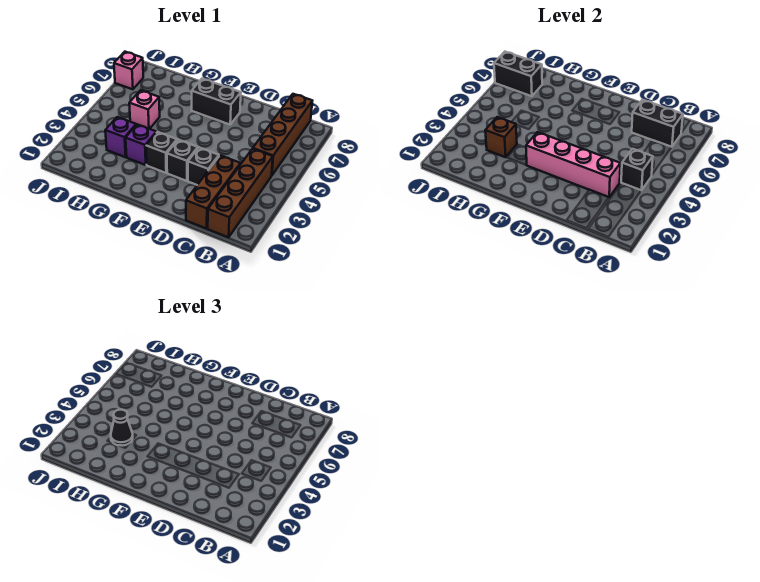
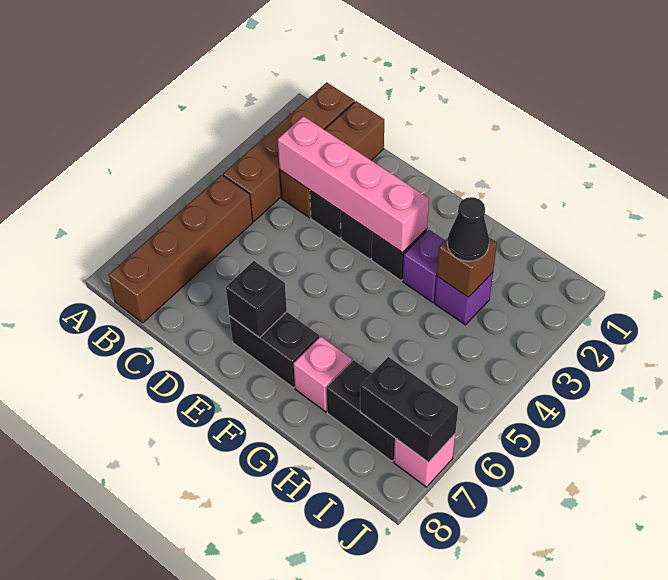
black brick B4 level 2 -> black brick E7 level 2
black brick B7:C7 level 2 -> black brick H7:I7 level 1
pink brick H5 level 1 -> pink brick G7 level 1

